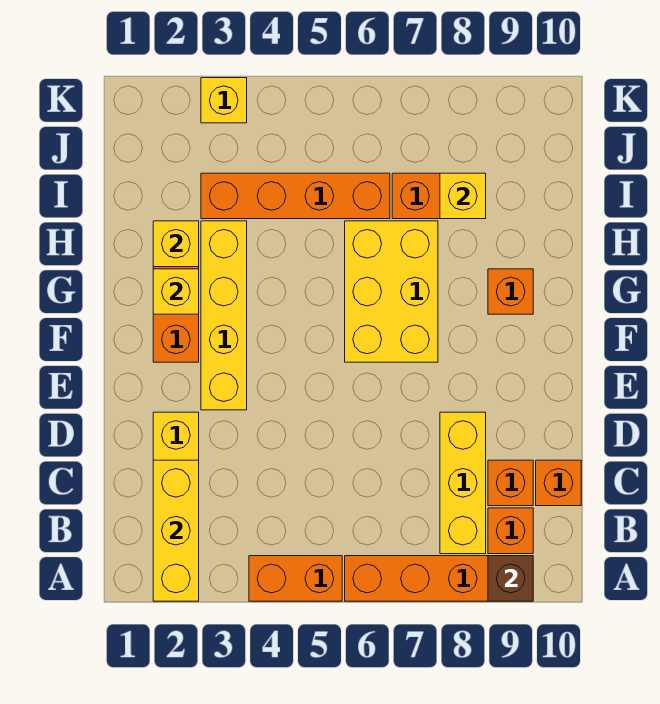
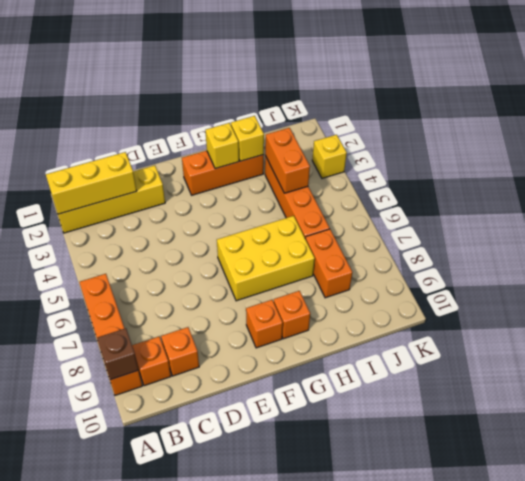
orange brick A4:A5 level 1 -> orange brick I3:I4 level 2
yellow brick B8:D8 level 1 -> none
orange brick C10 level 1 -> orange brick F9 level 1
yellow brick E3:H3 level 1 -> none
yellow brick I8 level 2 -> none

